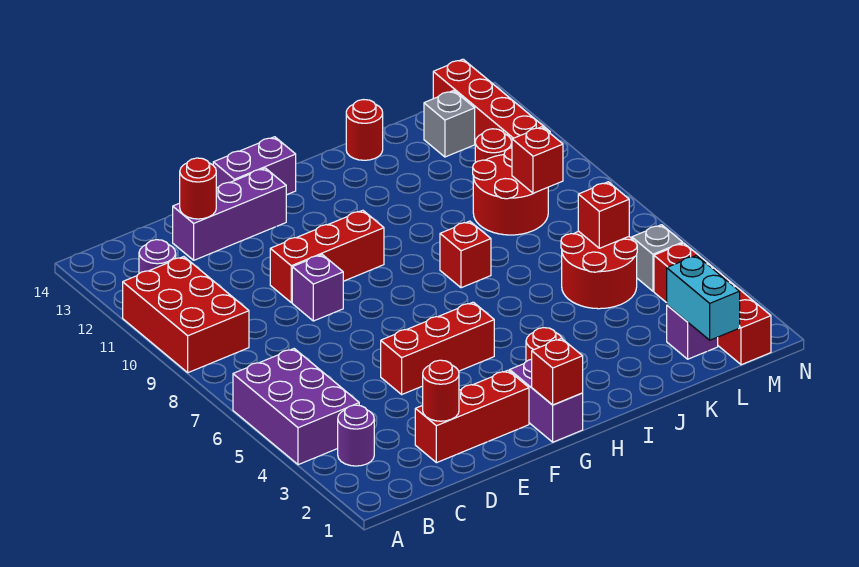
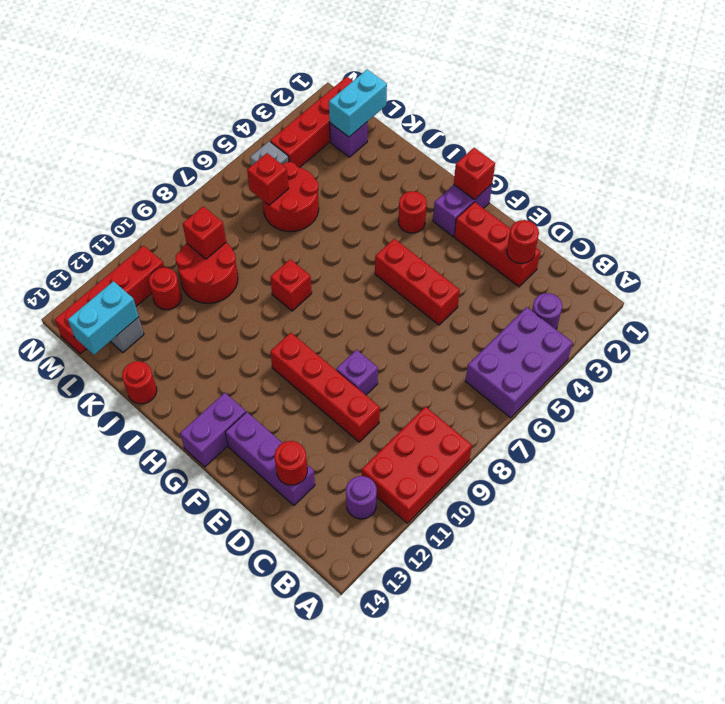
red brick E10:G10 level 1 -> red brick D10:G10 level 1
purple brick F14:G14 level 1 -> purple brick G13:G14 level 1
none -> cyan brick L13:L14 level 2

